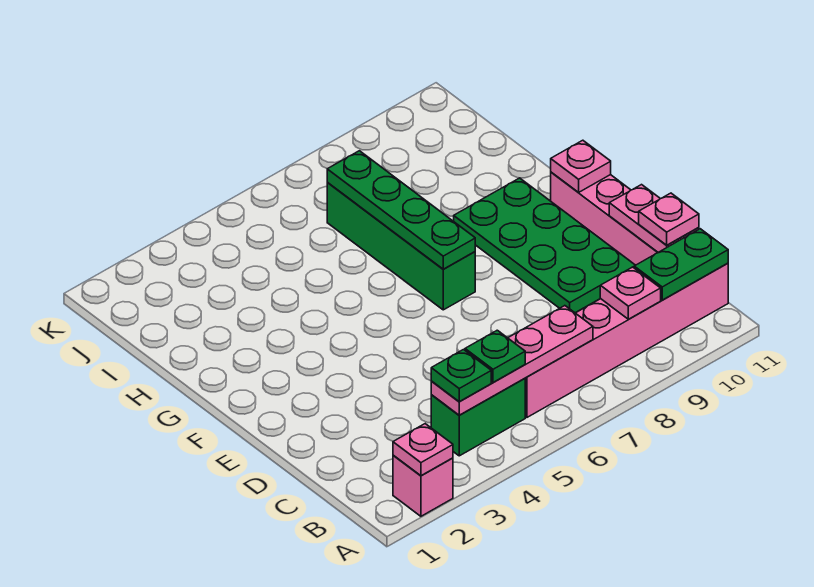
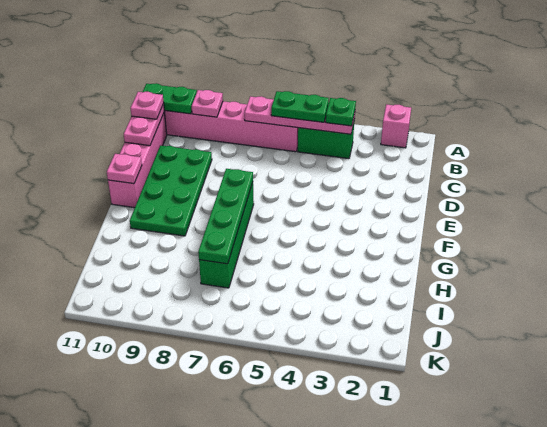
pink plate A2 level 2 -> none
green plate B5 level 3 -> green plate B5:B6 level 3

